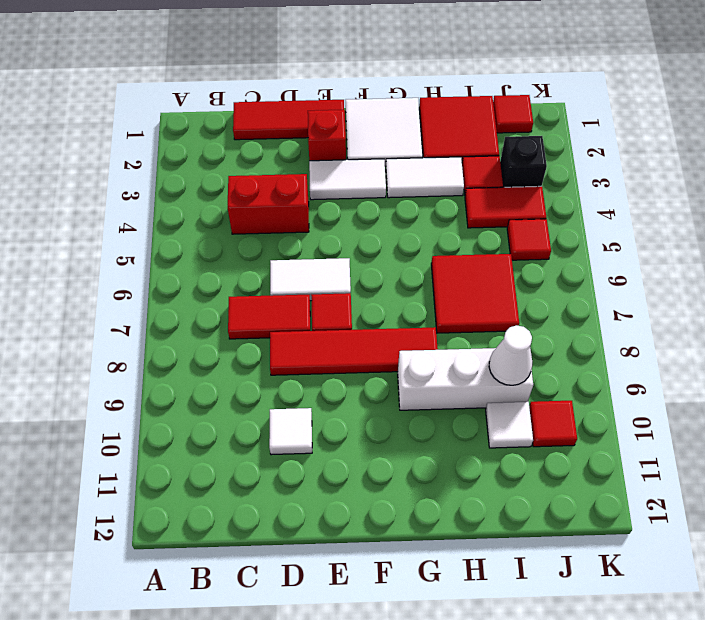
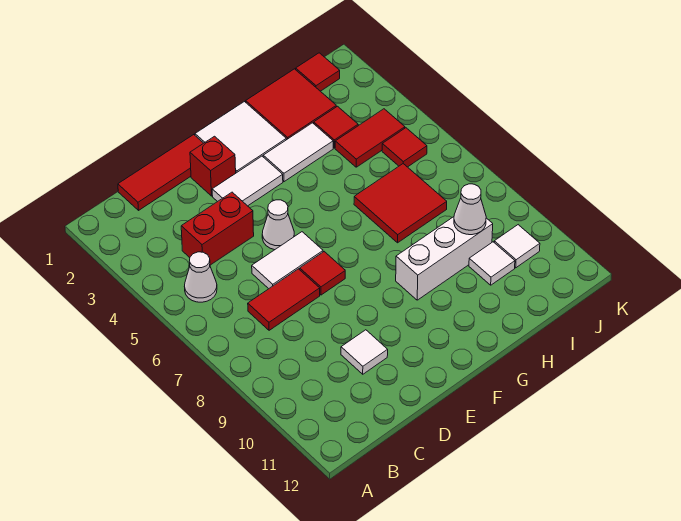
none -> white cone B5 level 1
red tile D8:G8 level 1 -> none
none -> white cone E5 level 1
black brick J3 level 1 -> none
red tile J10 level 1 -> white tile J10 level 1

